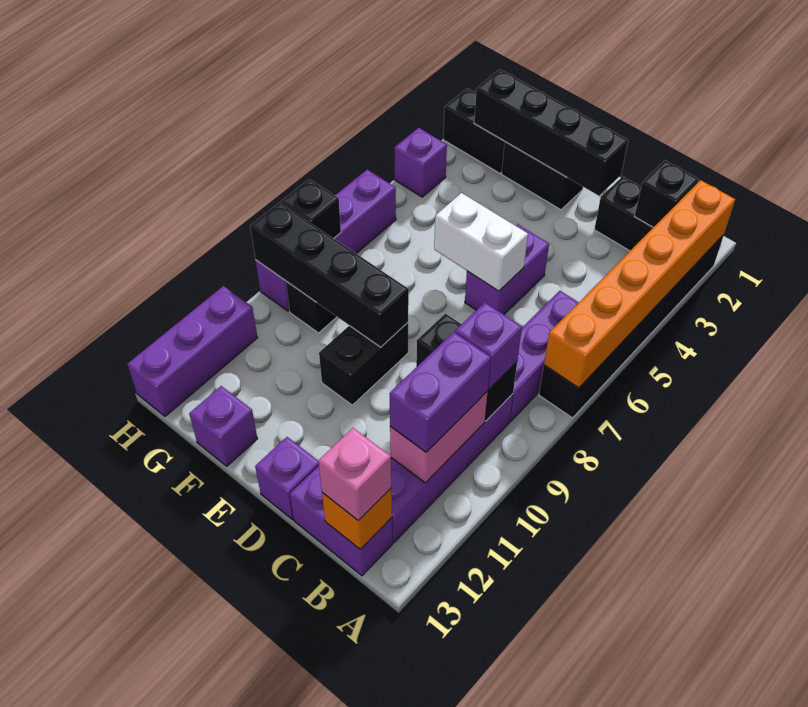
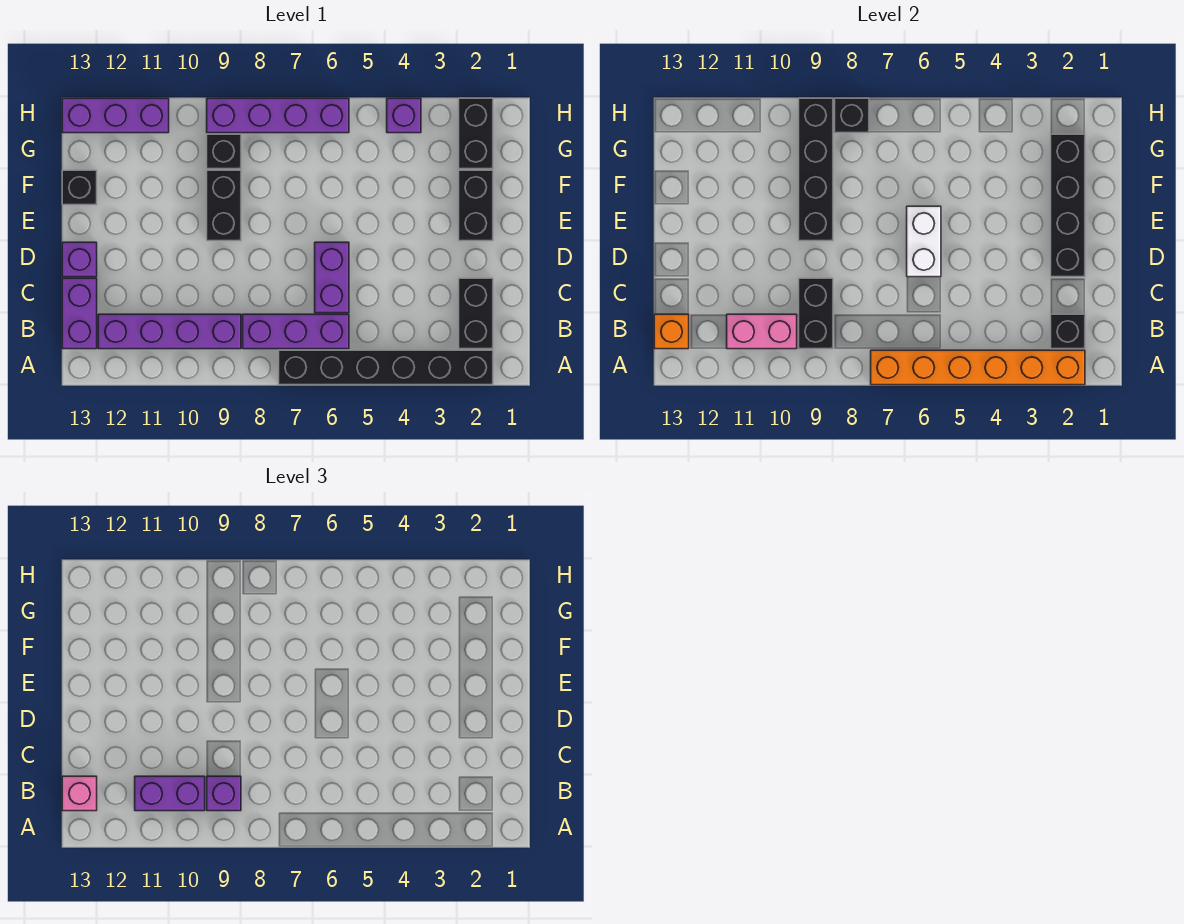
purple brick D5:D6 level 1 -> purple brick C6:D6 level 1
black brick E9:E10 level 1 -> black brick E9:F9 level 1
purple brick F13 level 1 -> black brick F13 level 1

